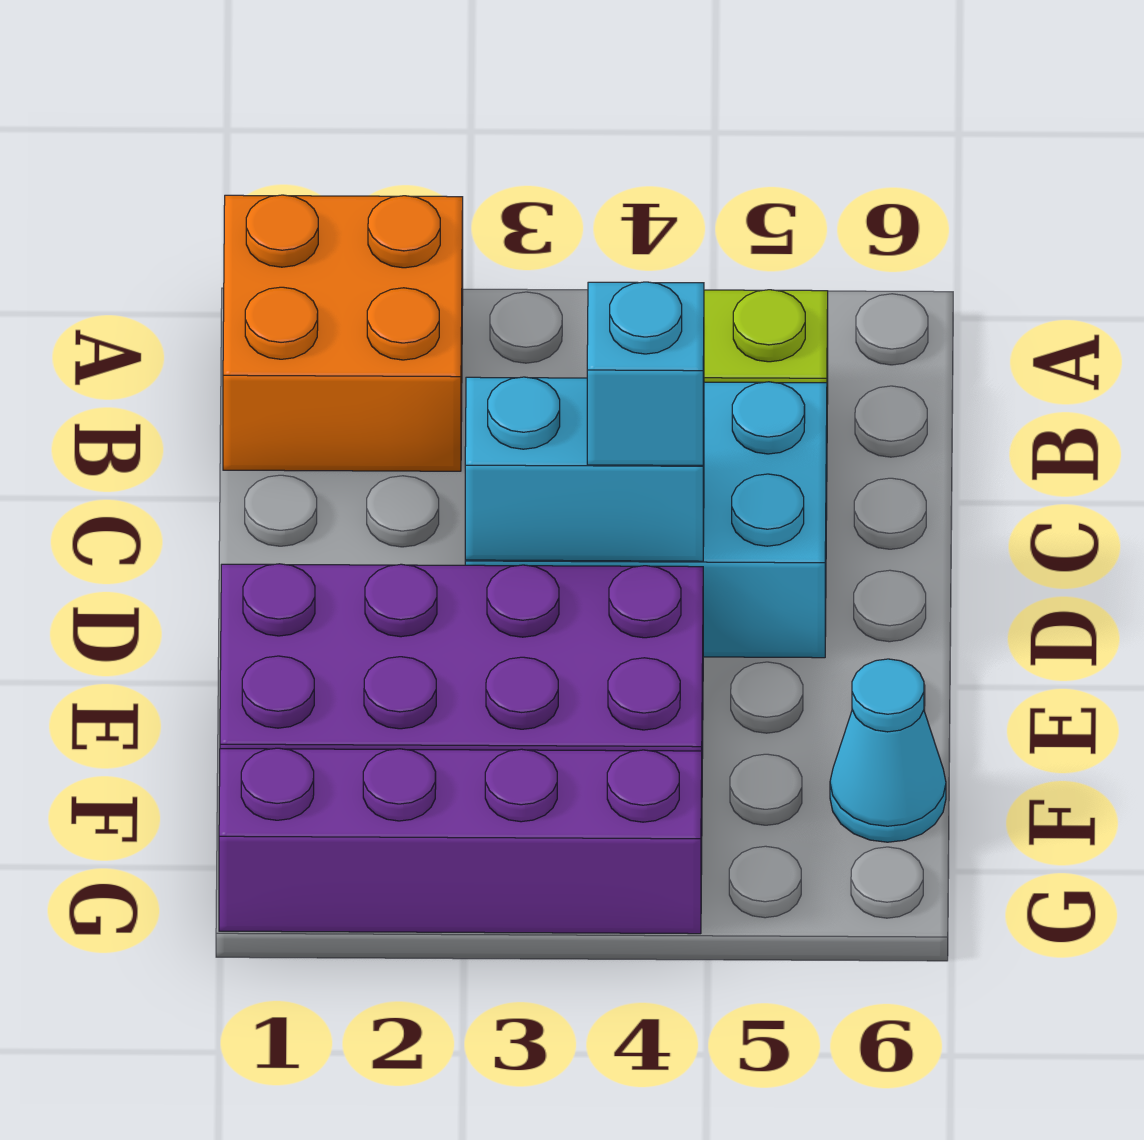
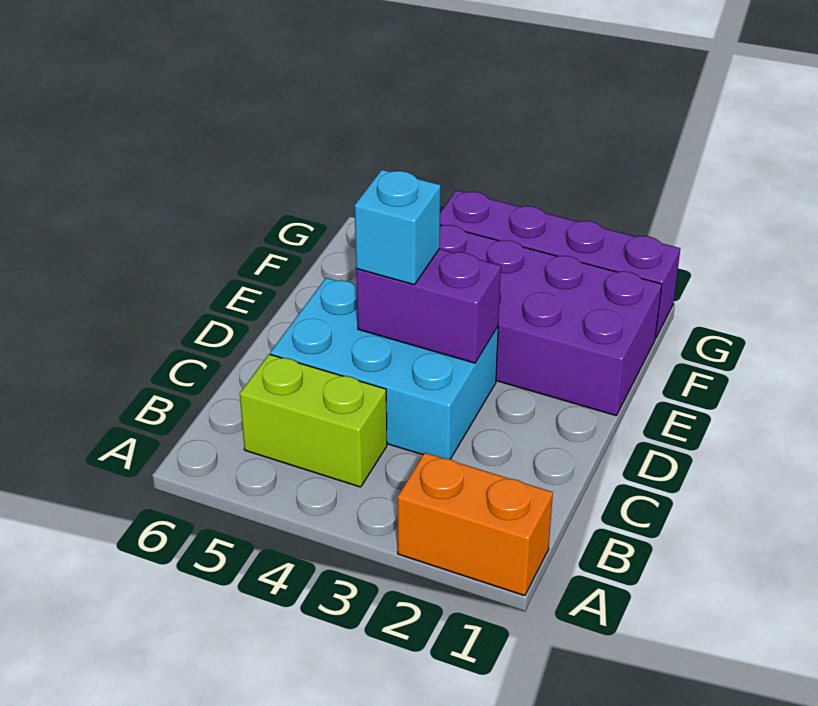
orange brick A1:B2 level 1 -> orange brick A1:A2 level 1
cyan brick D3:D4 level 2 -> purple brick D3:D4 level 2
cyan cone F6 level 1 -> none

